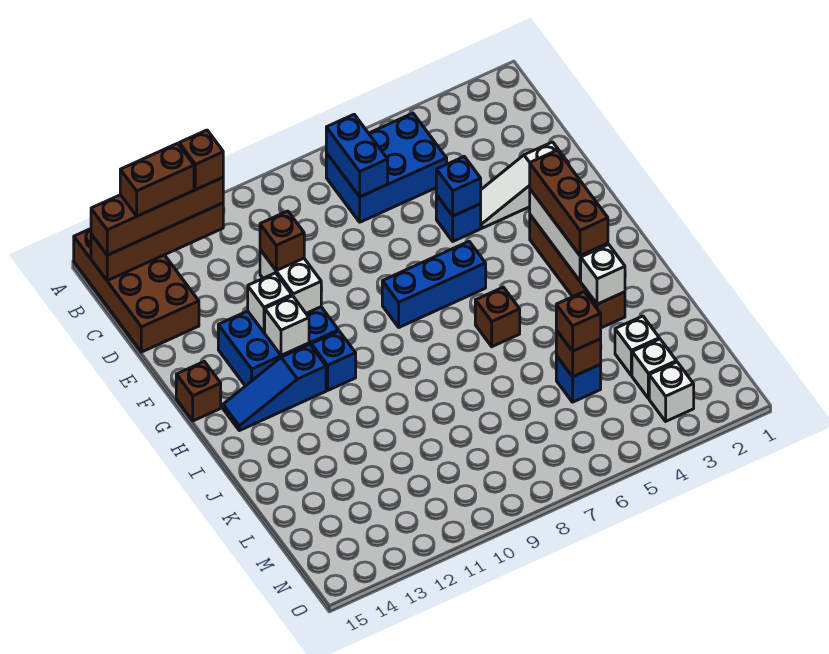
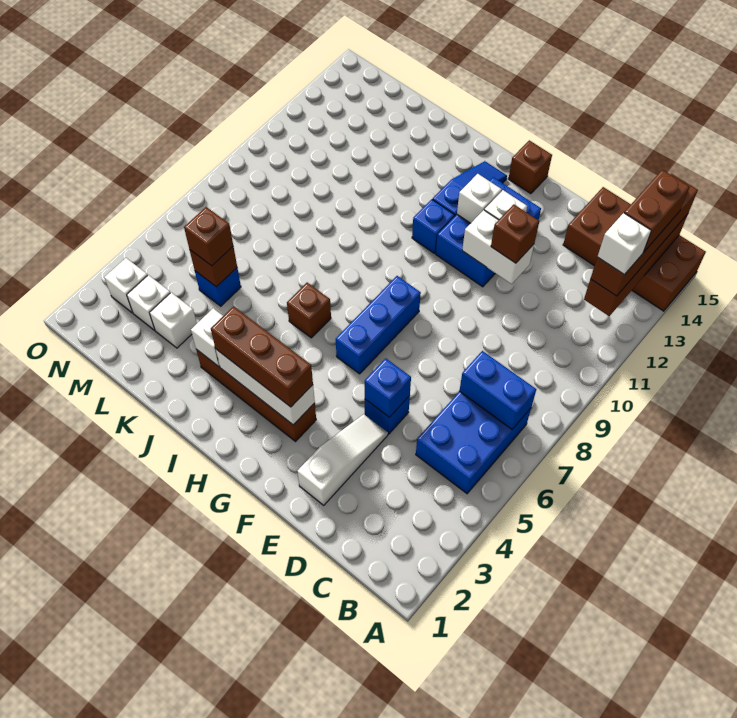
brown brick B12 level 4 -> white brick B12 level 4

